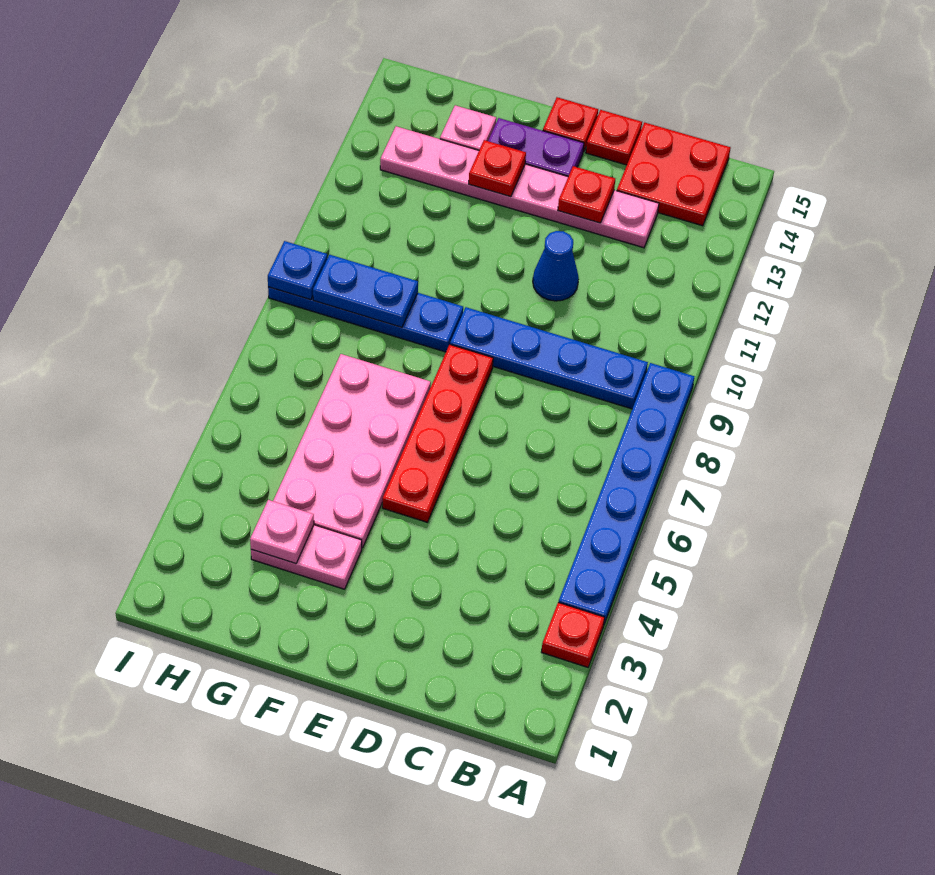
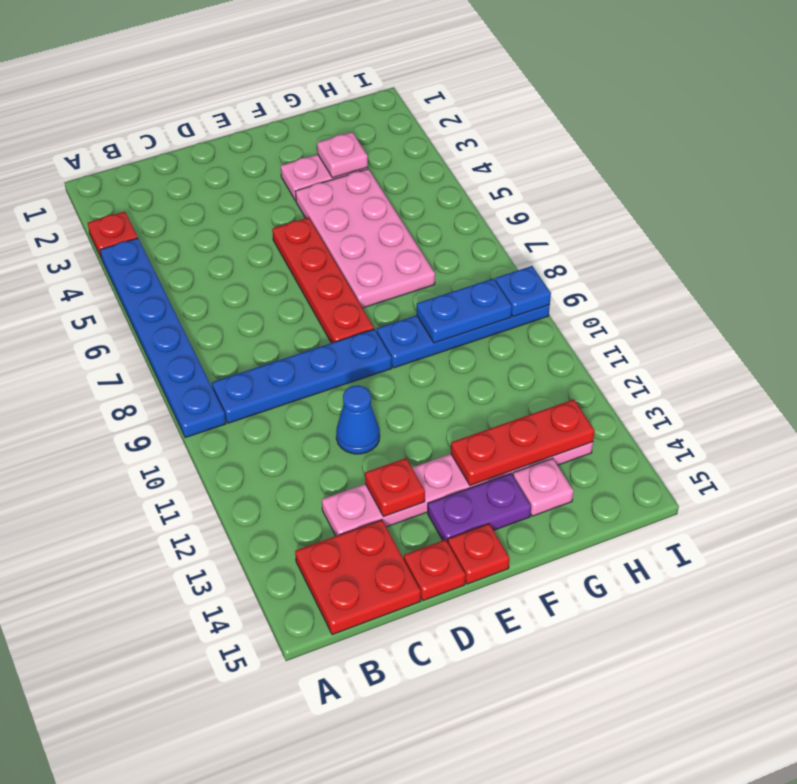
red plate F13 level 2 -> red plate F13:H13 level 2

